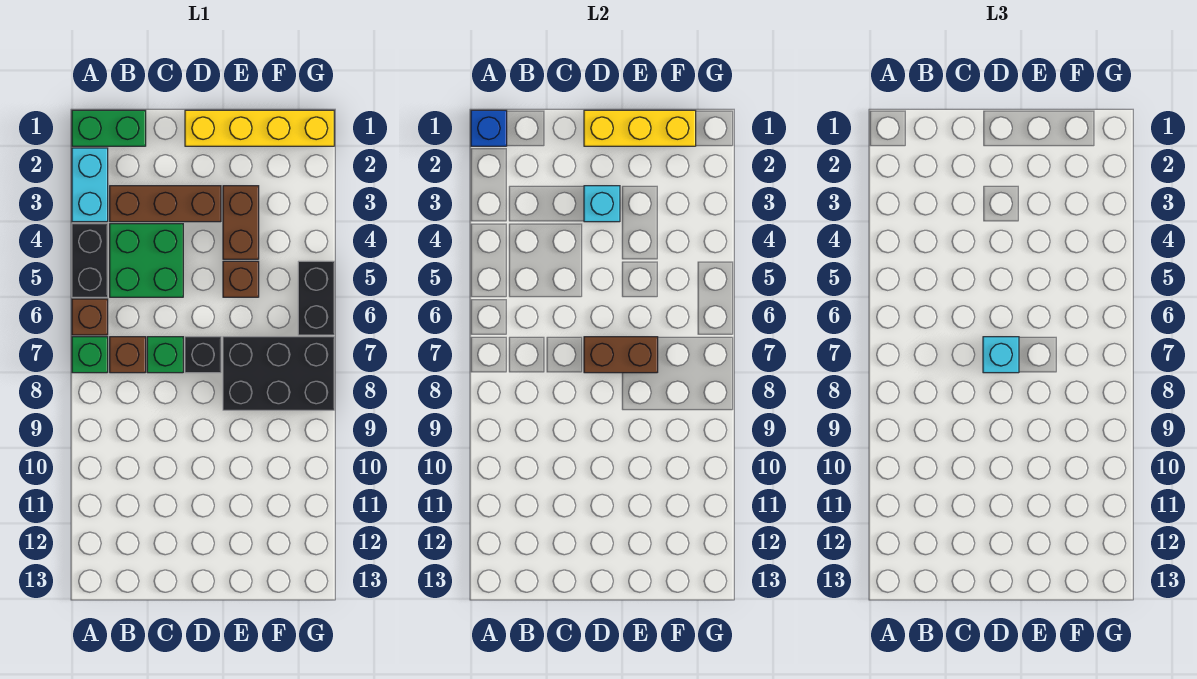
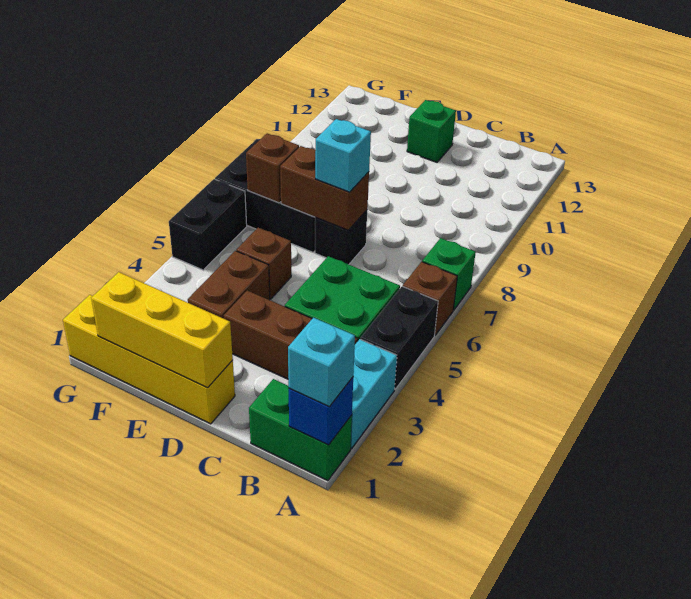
brown brick B7 level 1 -> brown brick F7 level 2
green brick C7 level 1 -> green brick D12 level 1
cyan brick D3 level 2 -> cyan brick A1 level 3

